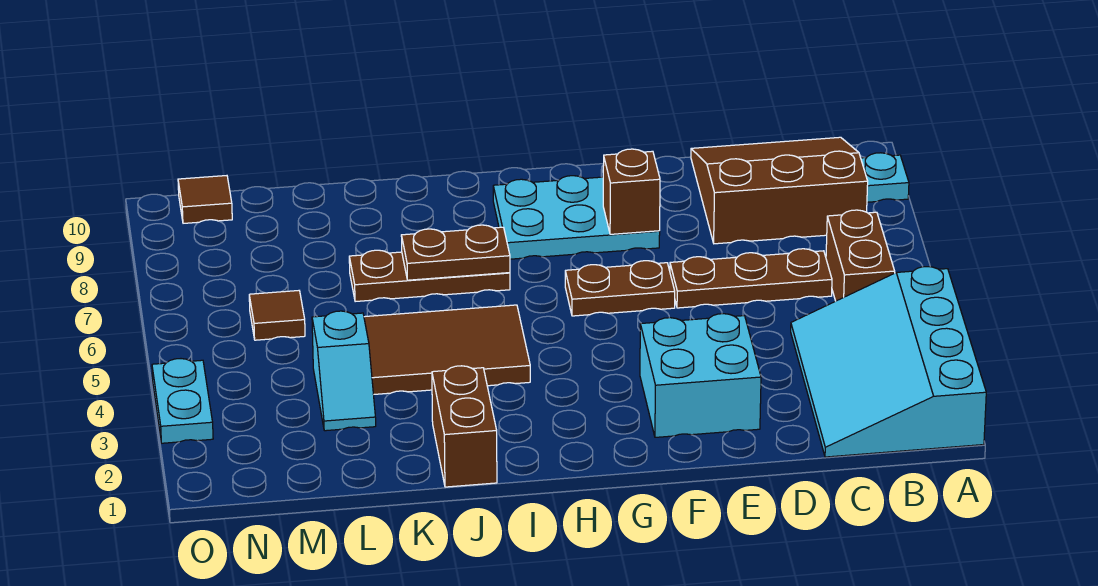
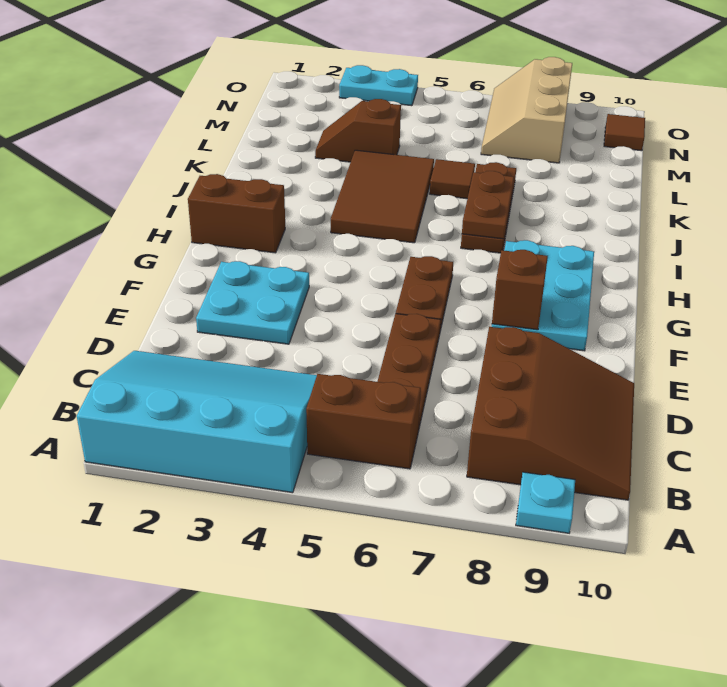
cyan brick E2:F3 level 1 -> cyan plate E2:F3 level 1
brown brick J1:J2 level 1 -> brown brick H1:H2 level 1
cyan slope L3:L4 level 1 top 4 -> brown slope L3:L4 level 1 top 4
brown tile M6 level 1 -> brown tile K6 level 1
none -> tan slope M7:O8 level 1 top 8

